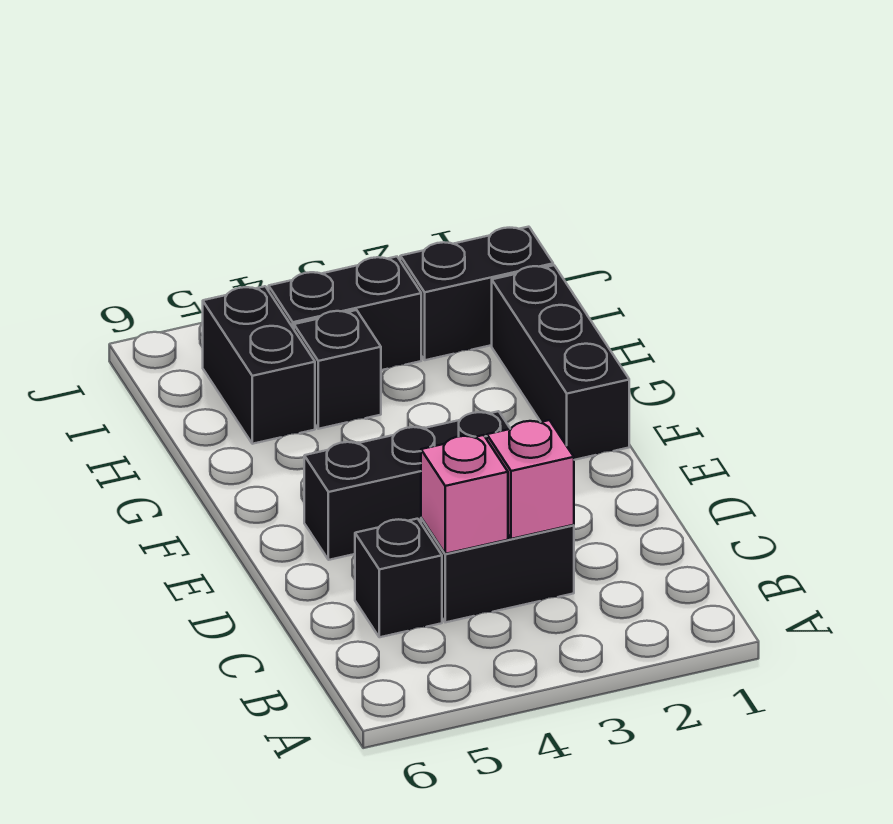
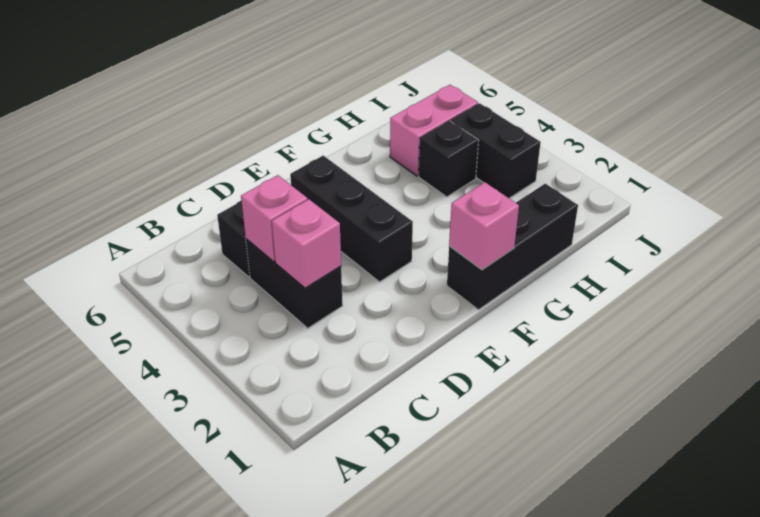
none -> pink brick F1 level 2
black brick H5:I5 level 1 -> pink brick H5:I5 level 1
black brick I1:I2 level 1 -> none

